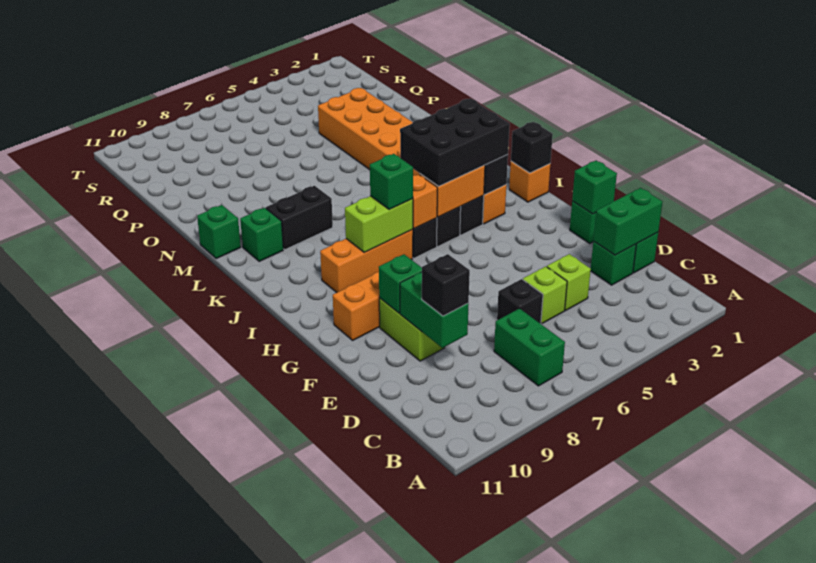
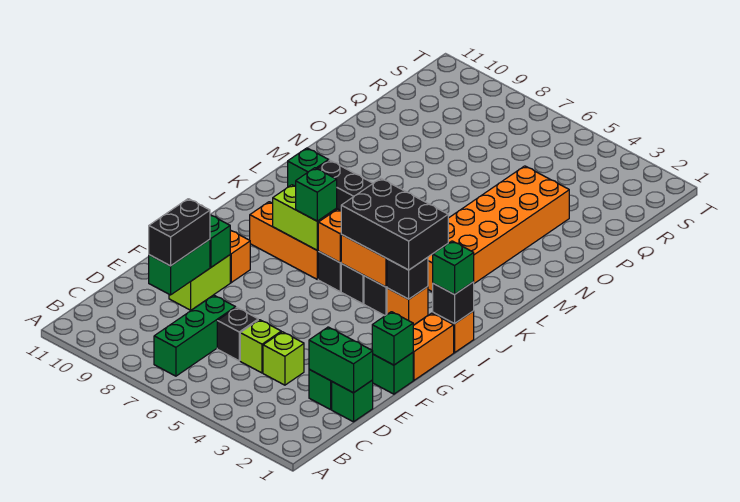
green brick B7:C7 level 1 -> green brick B7:D7 level 1
black brick D9 level 3 -> black brick D9:E9 level 3
none -> orange brick G1:H1 level 1
green brick M11 level 1 -> green brick I1 level 3

